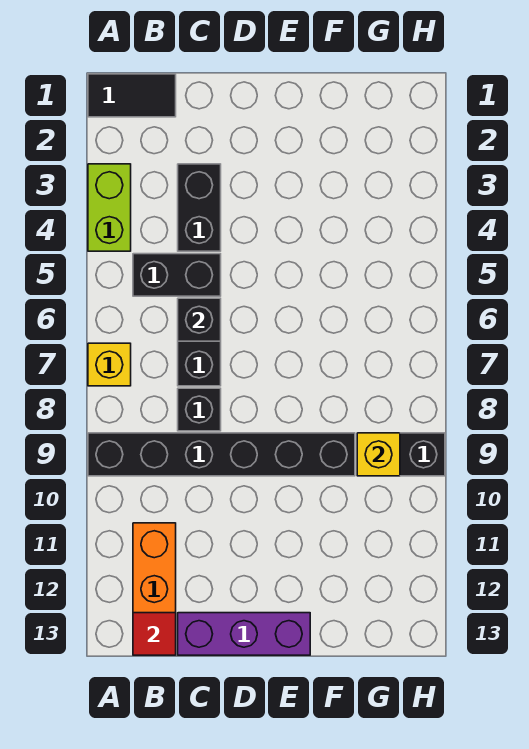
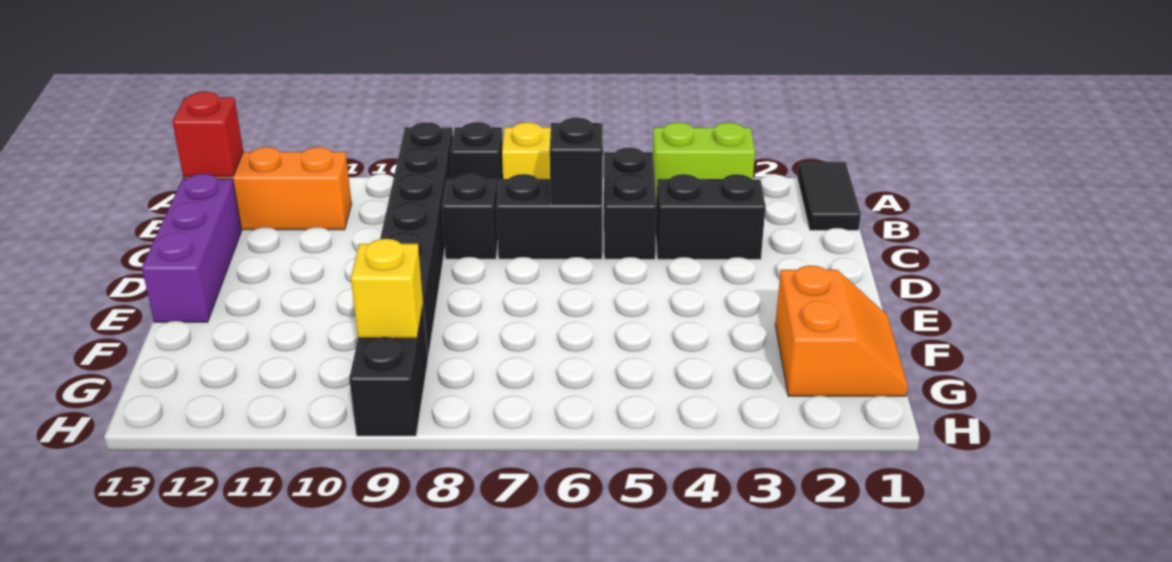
none -> black brick A8 level 1
red tile B13 level 2 -> red brick B13 level 2
none -> orange slope F1:G2 level 1 top 2

